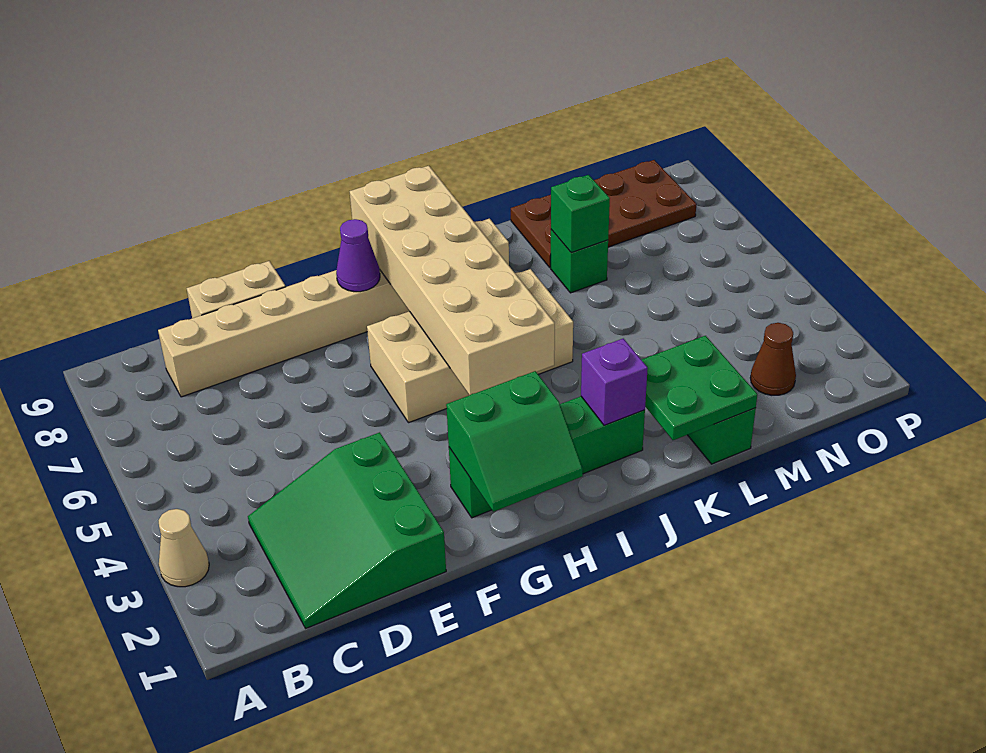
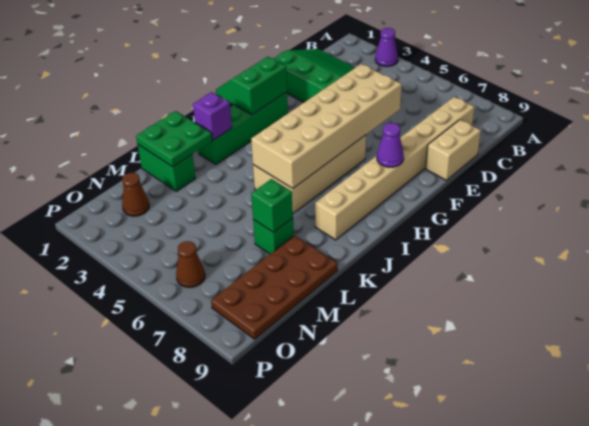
tan cone A3 level 1 -> purple cone A3 level 1
tan brick H4:I9 level 2 -> tan brick E5:J6 level 2
none -> brown cone O6 level 1

